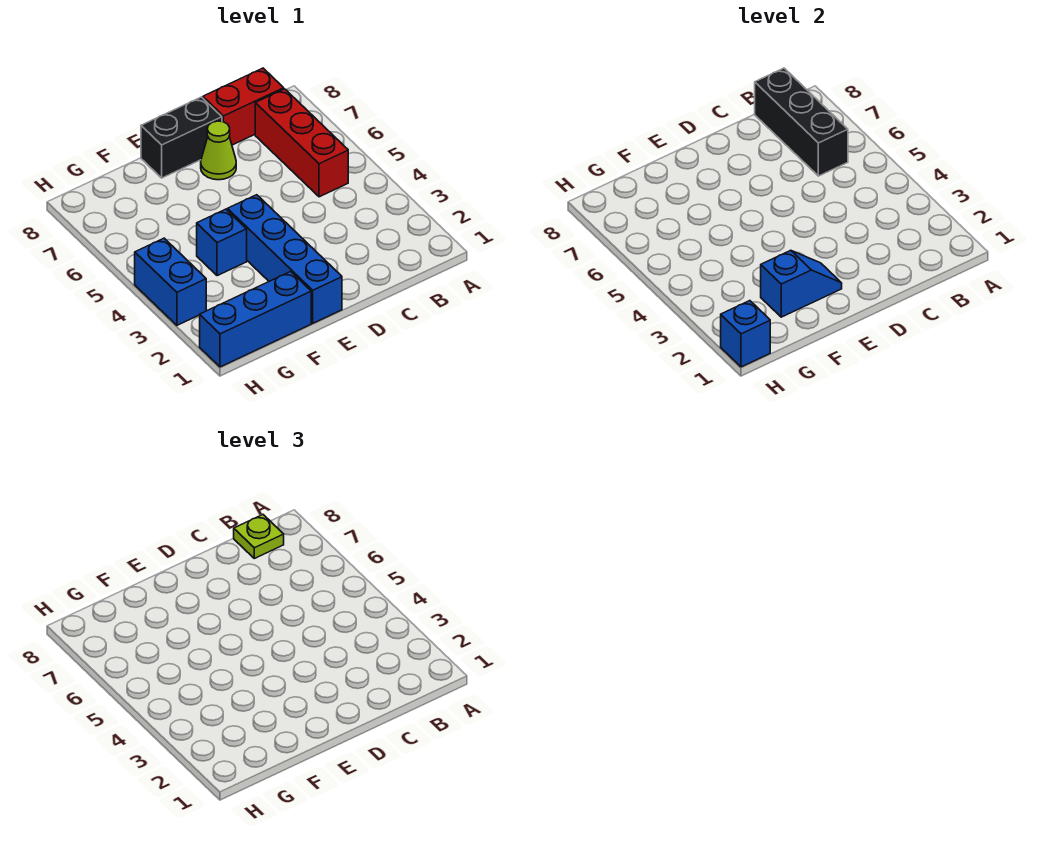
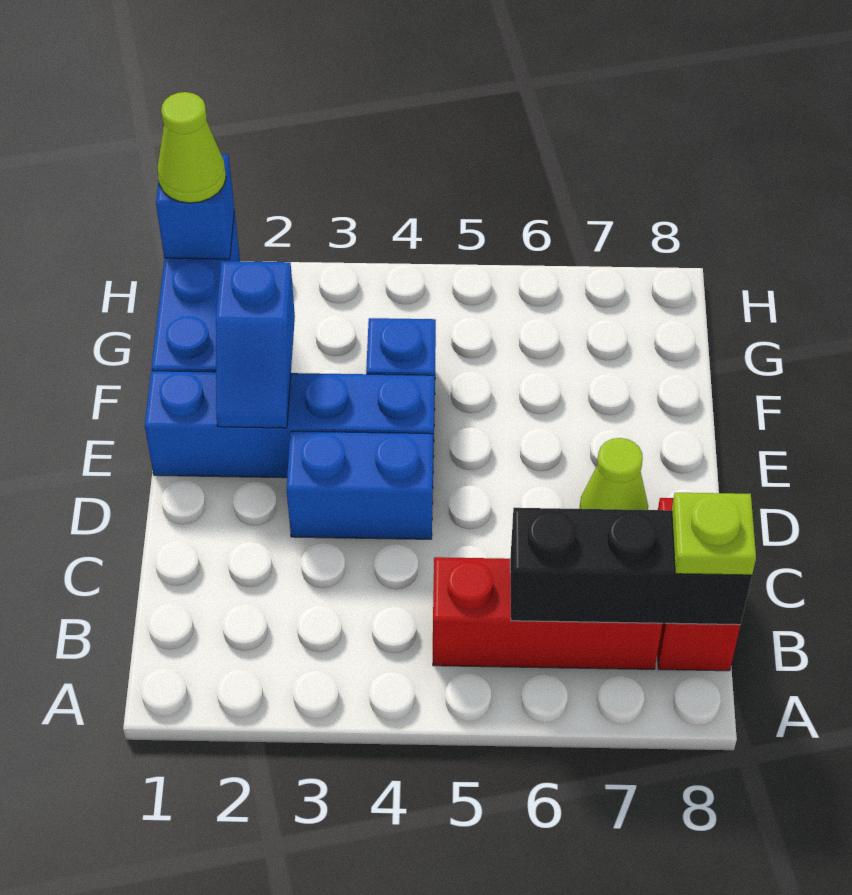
black brick D8:E8 level 1 -> none
none -> lime cone H1 level 3
blue brick H3:H4 level 1 -> blue brick D3:D4 level 1

